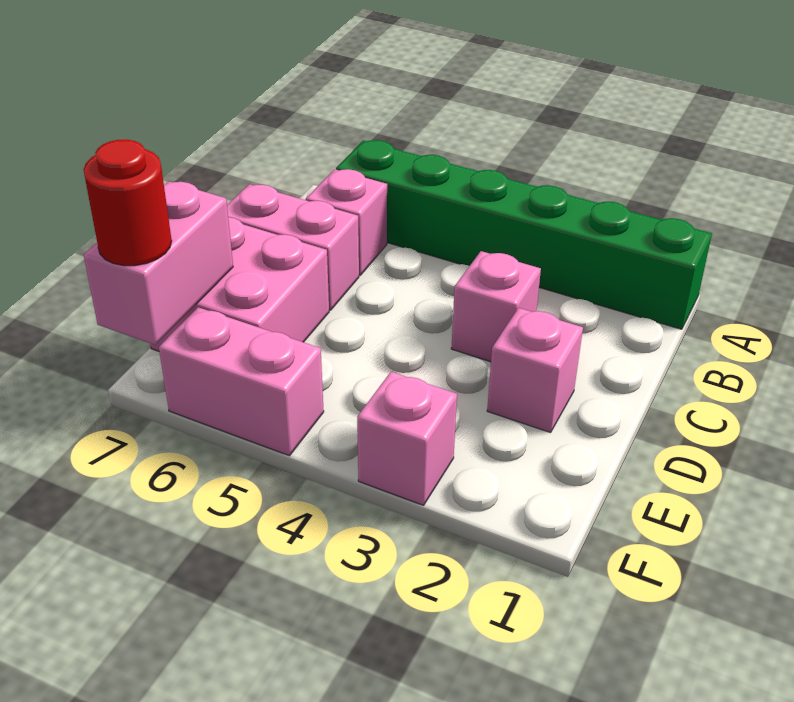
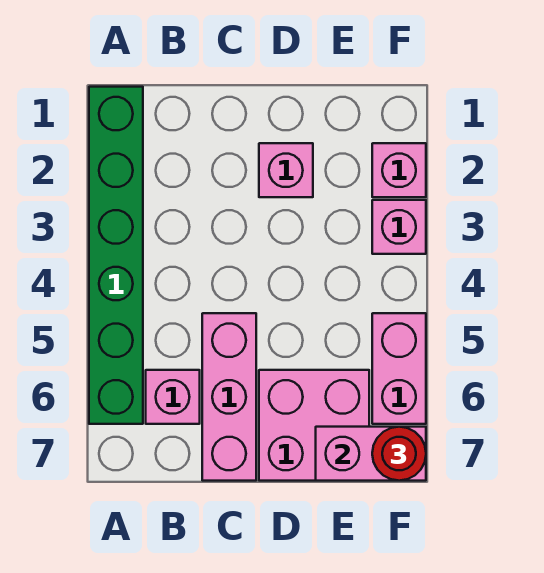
pink brick C3 level 1 -> pink brick F2 level 1
pink brick C6:C7 level 1 -> pink brick C5:C7 level 1

